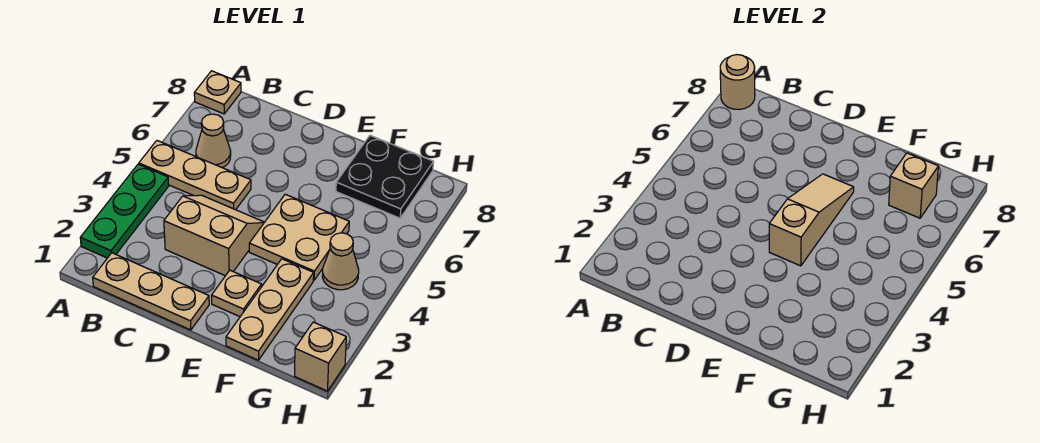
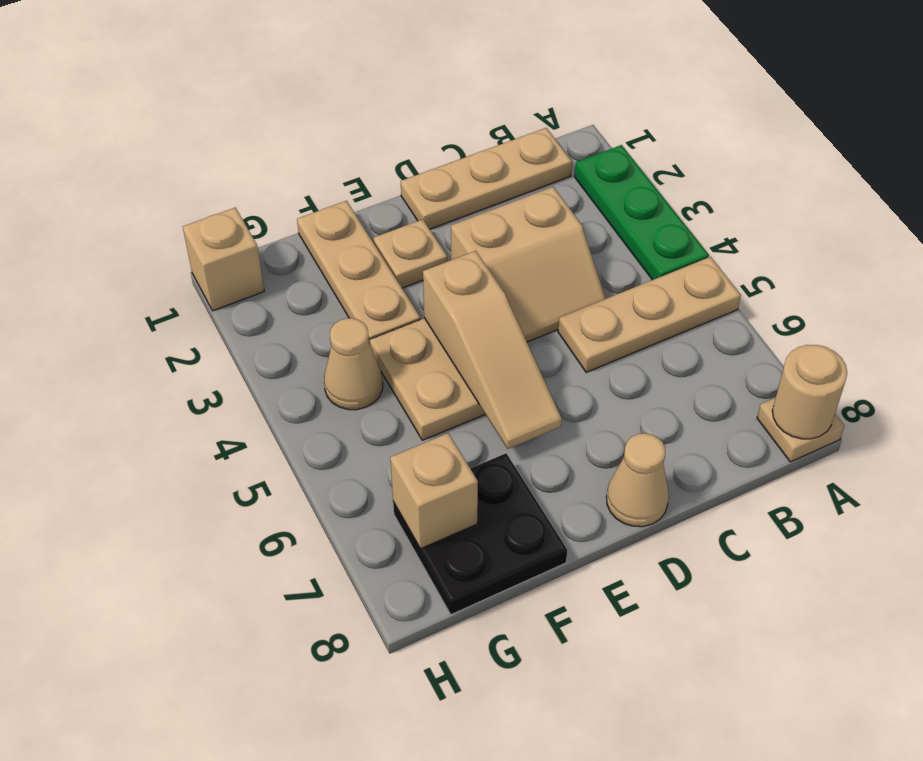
tan cone B6 level 1 -> tan cone D8 level 1

